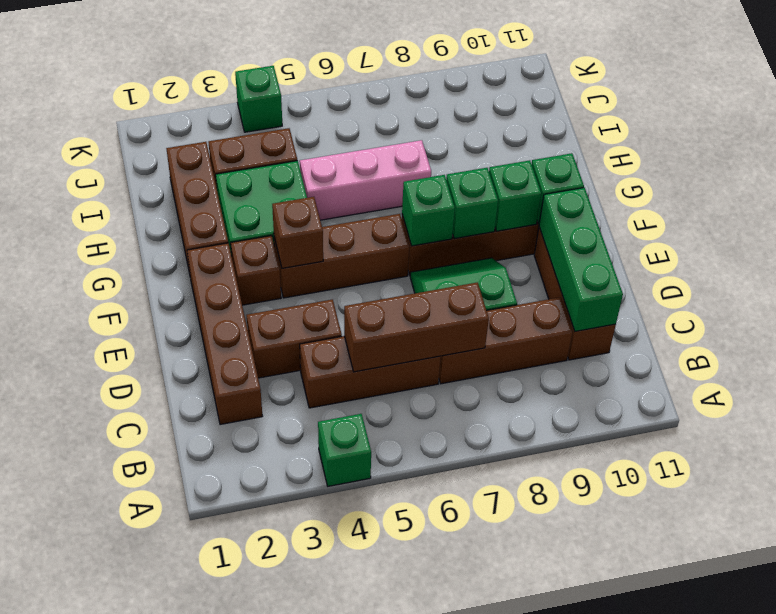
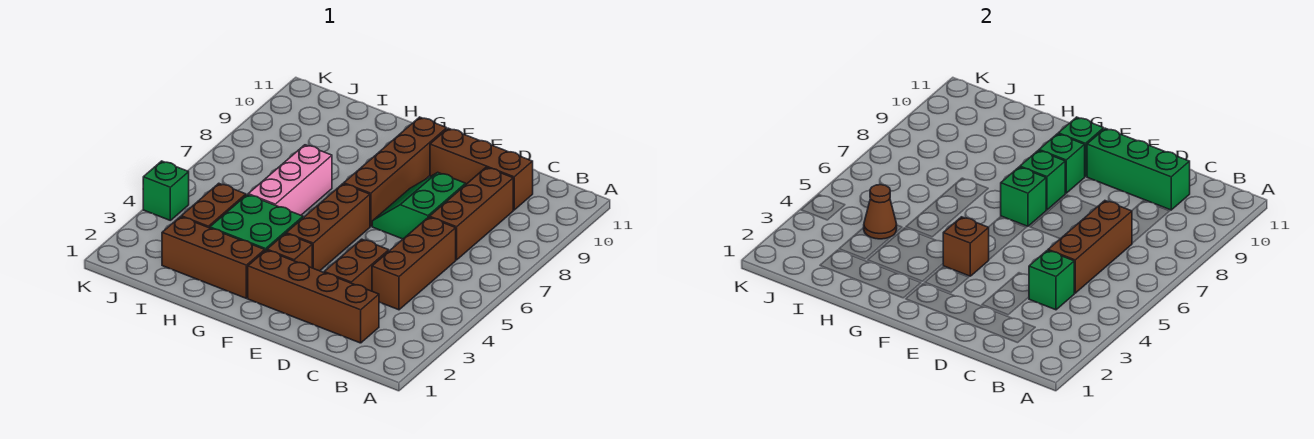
green brick A4 level 1 -> green brick C4 level 2
none -> brown cone I4 level 2

